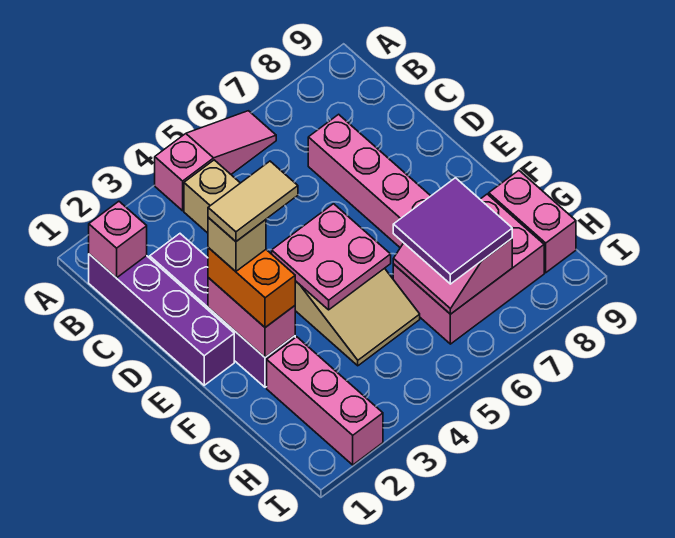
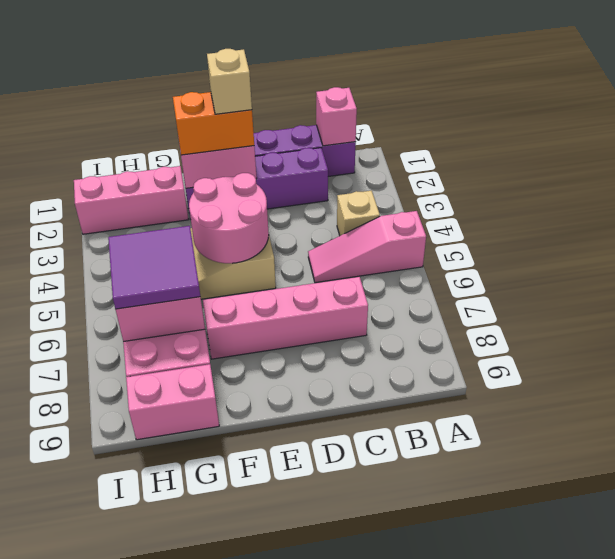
pink slope A4:A6 level 1 top 4 -> pink slope A5:C5 level 1 top A
tan tile E2:E3 level 5 -> none
pink plate E4:F5 level 2 -> pink round brick E4:F5 level 2

